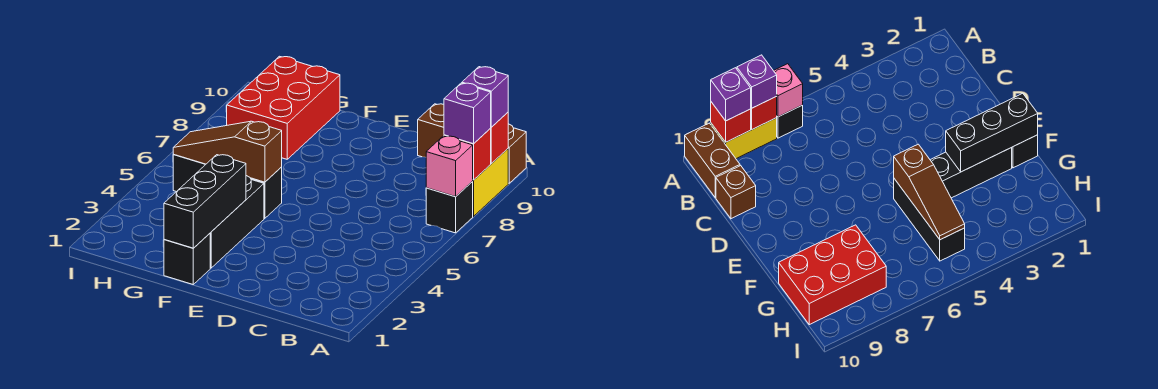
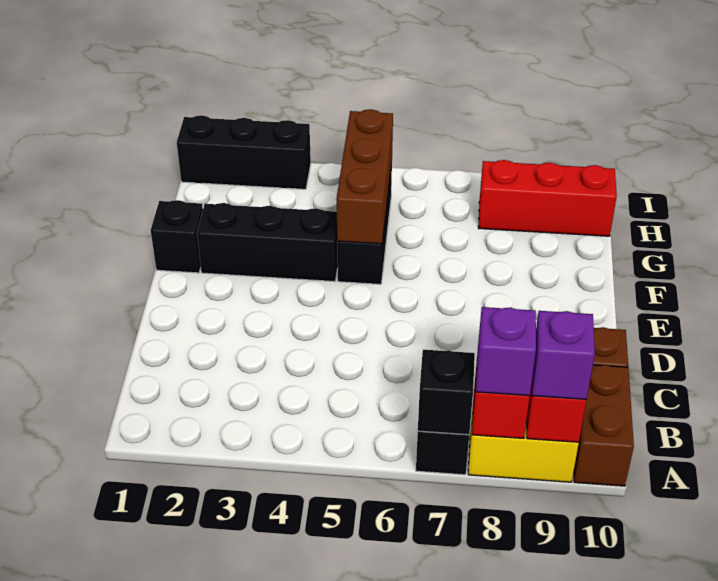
pink brick A7 level 2 -> black brick A7 level 2
black brick F1:F3 level 2 -> black brick I1:I3 level 1
brown slope F5:H5 level 2 top F -> brown brick F5:H5 level 2
red brick G8:H10 level 1 -> red brick H8:H10 level 1

